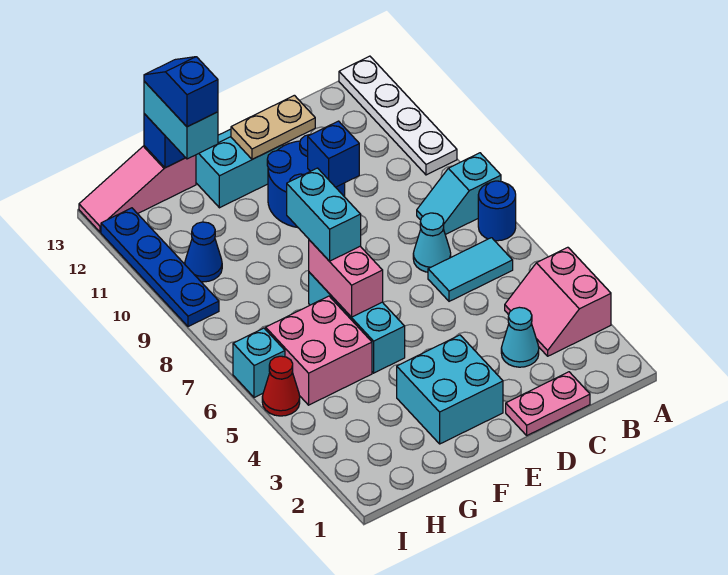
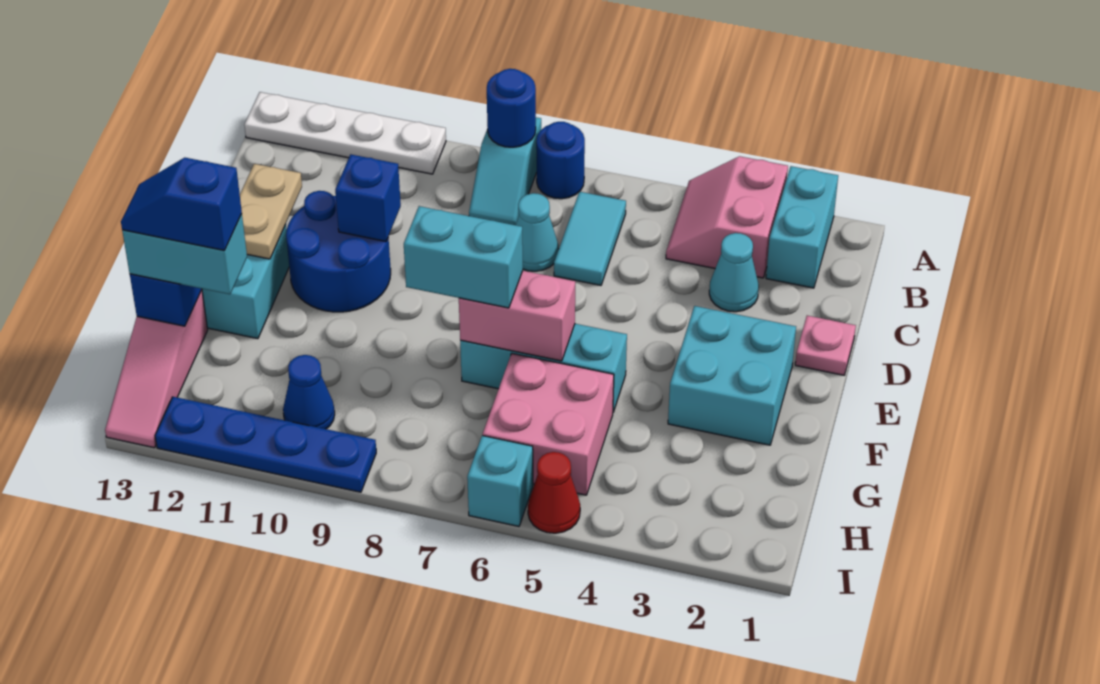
none -> cyan brick A2:B2 level 1
pink slope A3:B4 level 1 top A -> pink slope A3:B4 level 1 top 3
none -> blue round brick A8 level 2
pink plate C1:D1 level 1 -> pink plate D1 level 1

